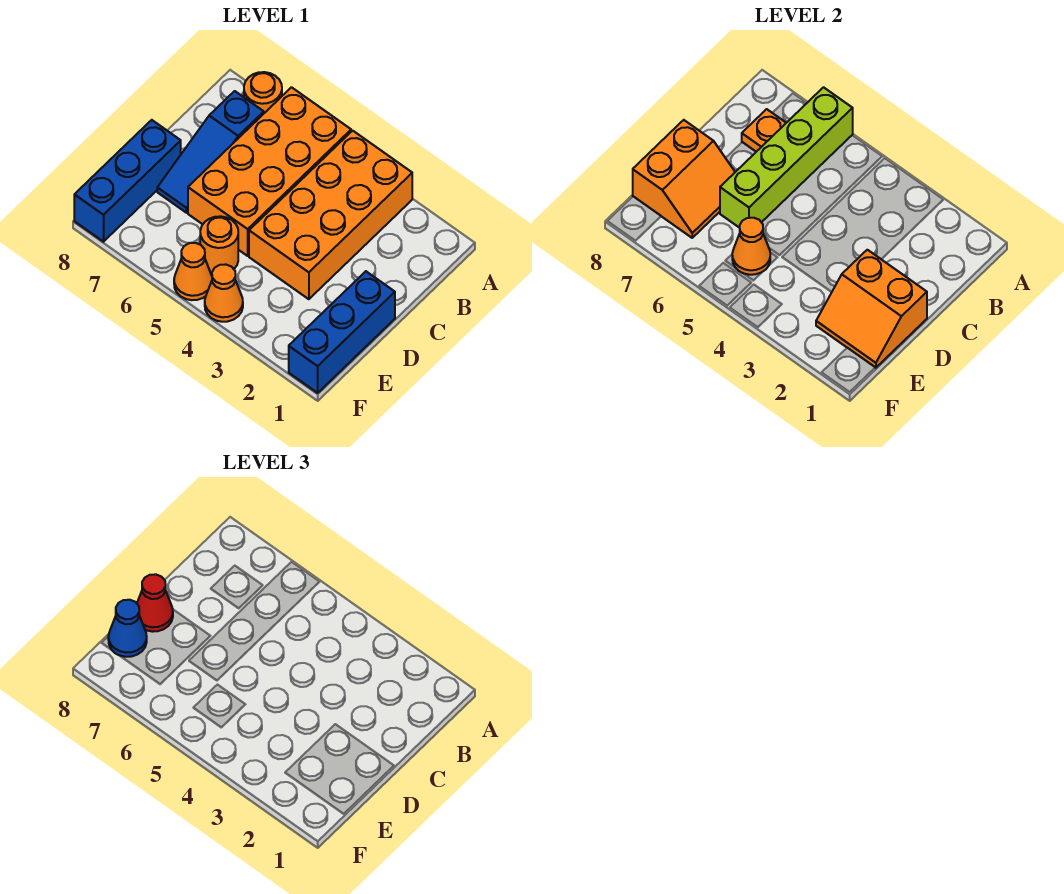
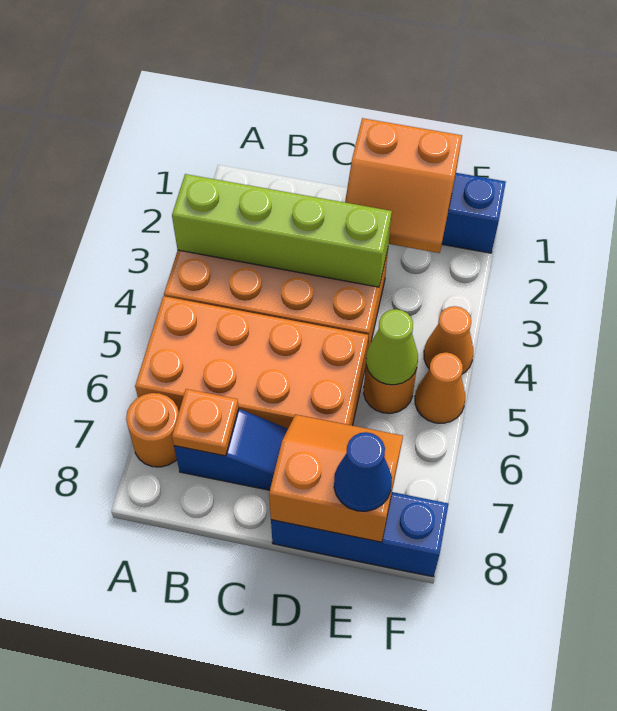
lime brick A6:D6 level 2 -> lime brick A3:D3 level 2
orange slope D1:E2 level 2 top D -> orange slope D1:E2 level 2 top 1
red cone D8 level 3 -> none
orange cone E5 level 2 -> lime cone E5 level 2

